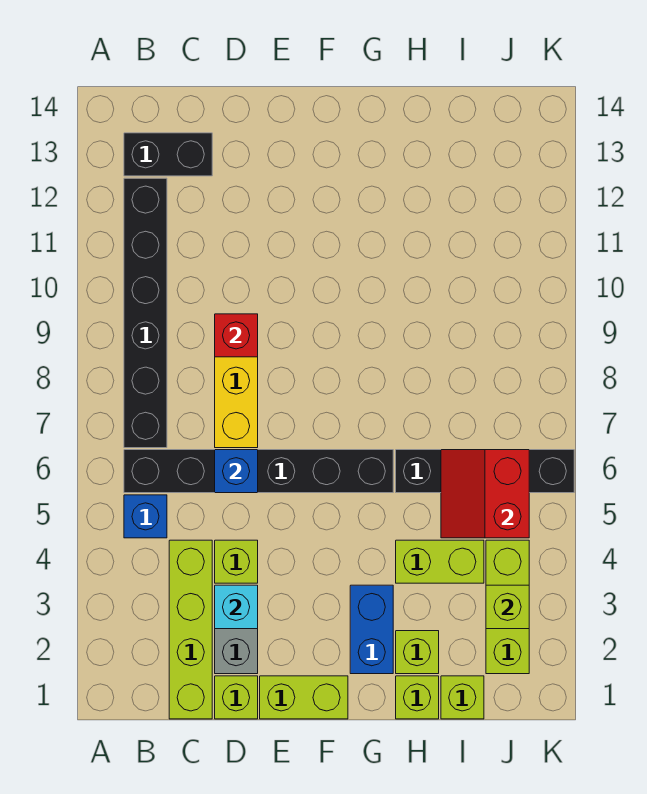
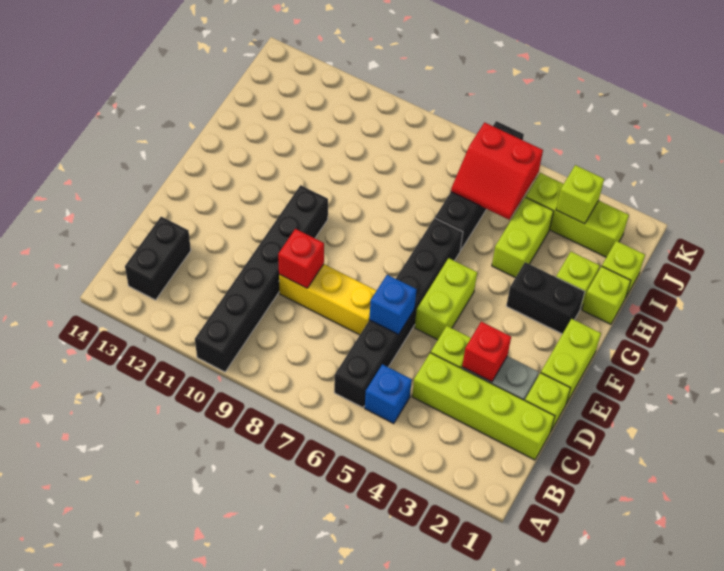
black brick B7:B12 level 1 -> black brick A10:F10 level 1
cyan brick D3 level 2 -> red brick D3 level 2
none -> lime brick E5:F5 level 1
blue brick G2:G3 level 1 -> black brick G2:G3 level 1

